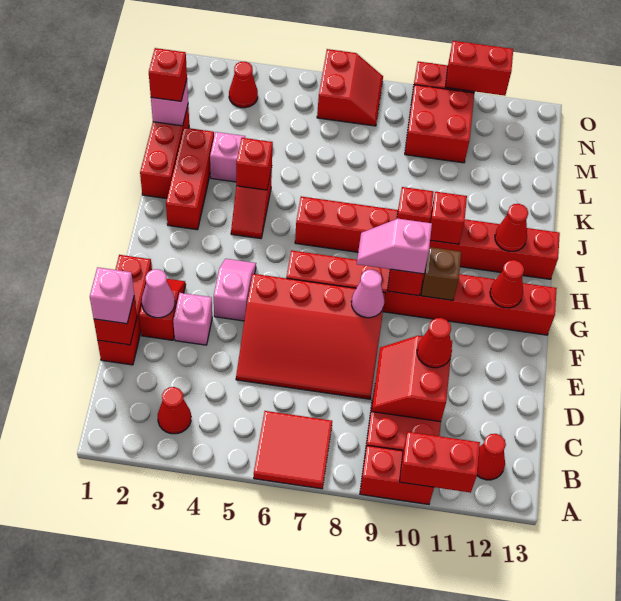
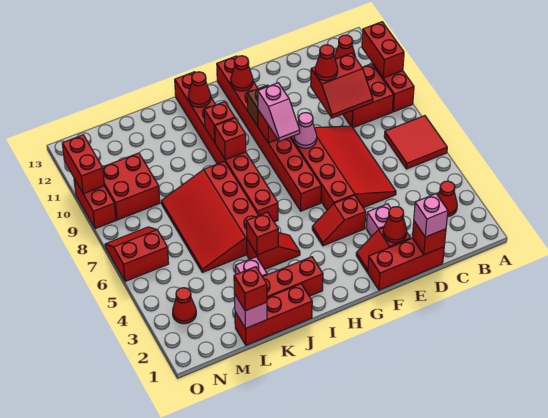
pink cone E2 level 2 -> red cone E2 level 2
pink slope F4:G4 level 1 top F -> red slope F4:G4 level 1 top F
none -> red slope J5:L8 level 1 top J

